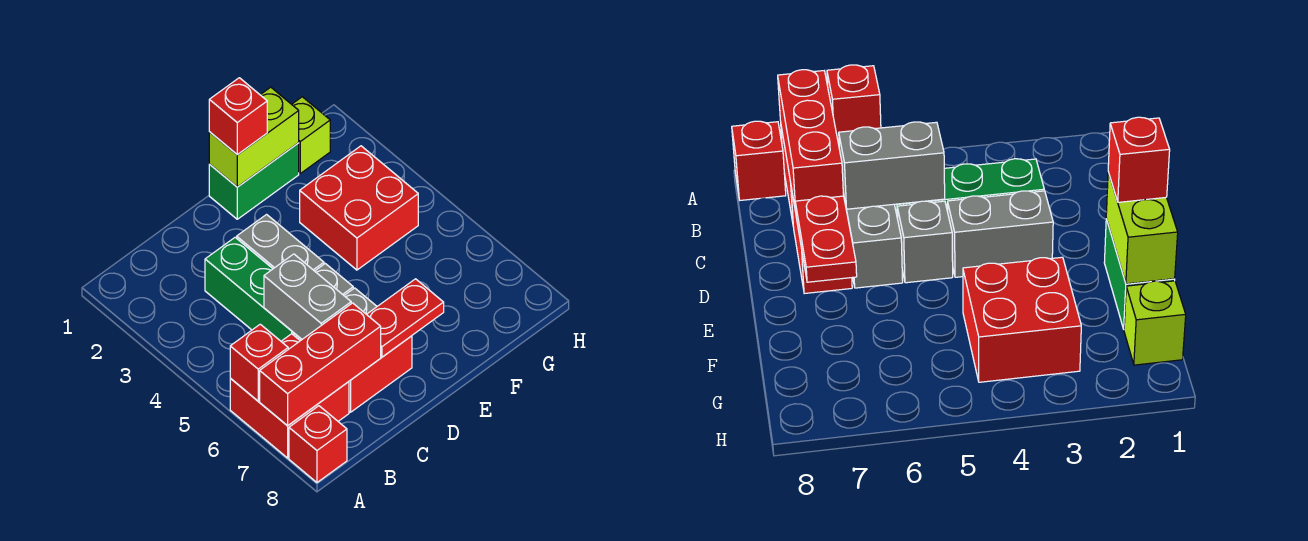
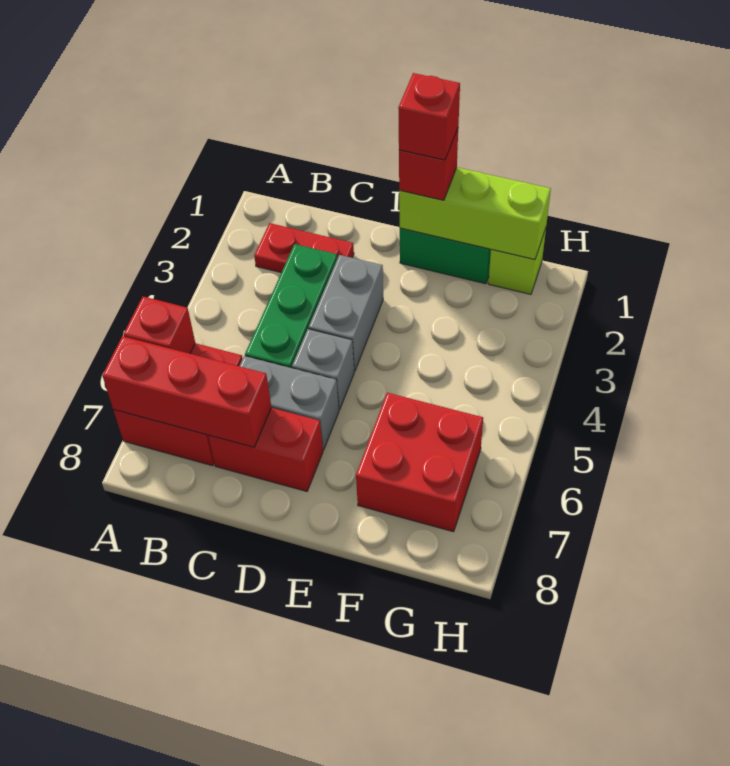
red brick A8 level 1 -> red brick E1 level 4
grey brick C5:C6 level 2 -> none
red plate D7:E7 level 2 -> red plate B2:C2 level 1
lime brick E1:F1 level 2 -> lime brick E1:G1 level 2
red brick F3:G4 level 1 -> red brick F6:G7 level 1

